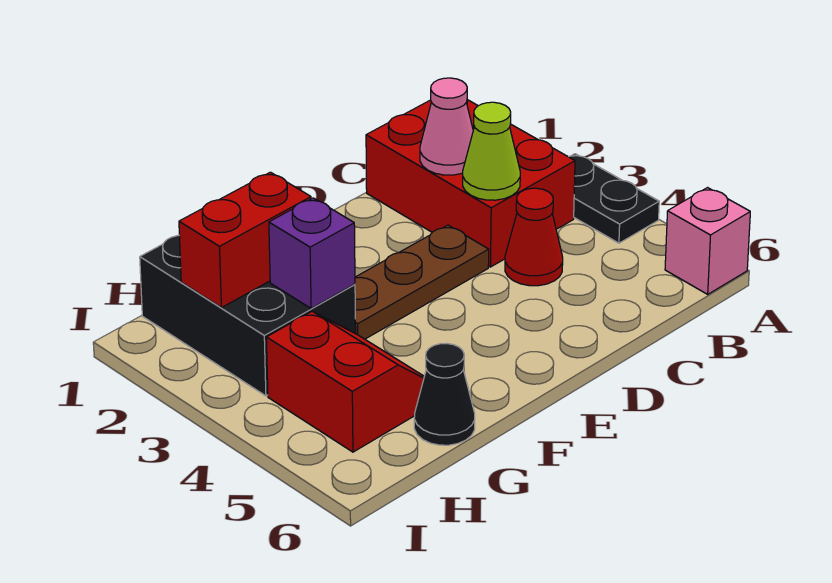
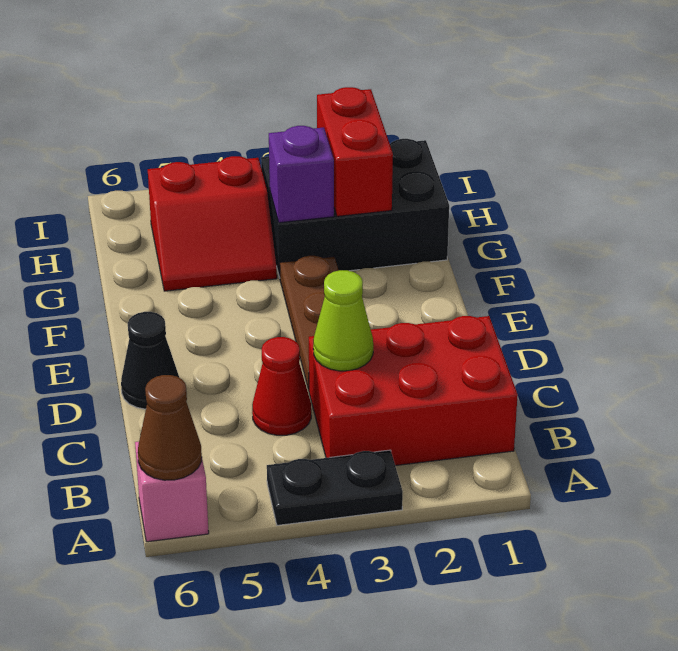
none -> brown cone A6 level 2
pink cone C2 level 2 -> none
black cone G6 level 1 -> black cone D6 level 1

